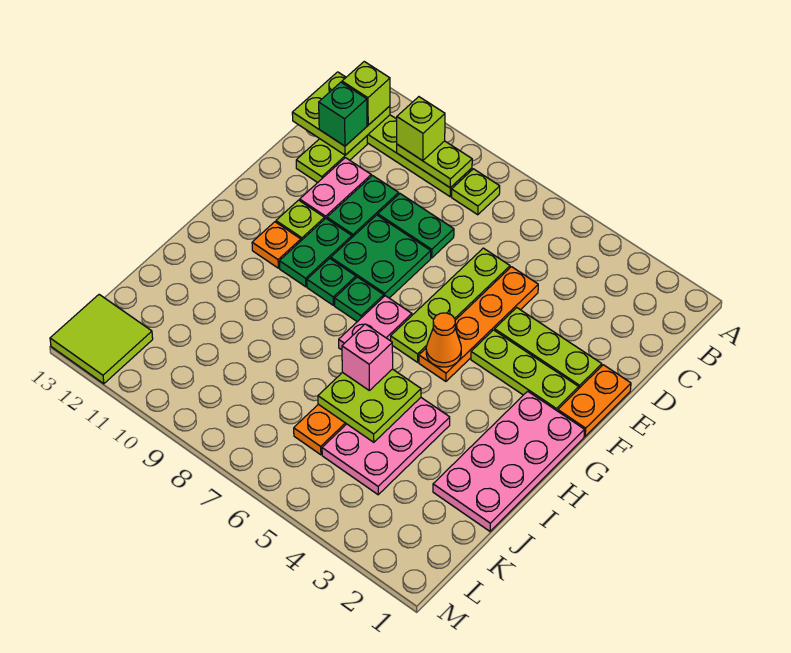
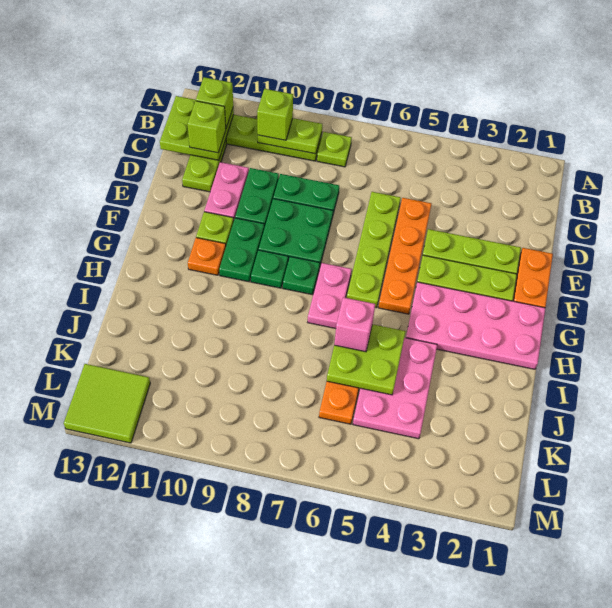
green brick C12 level 3 -> lime brick C12 level 3
pink plate G1:J2 level 1 -> pink plate G1:H4 level 1
orange cone G5 level 2 -> none

